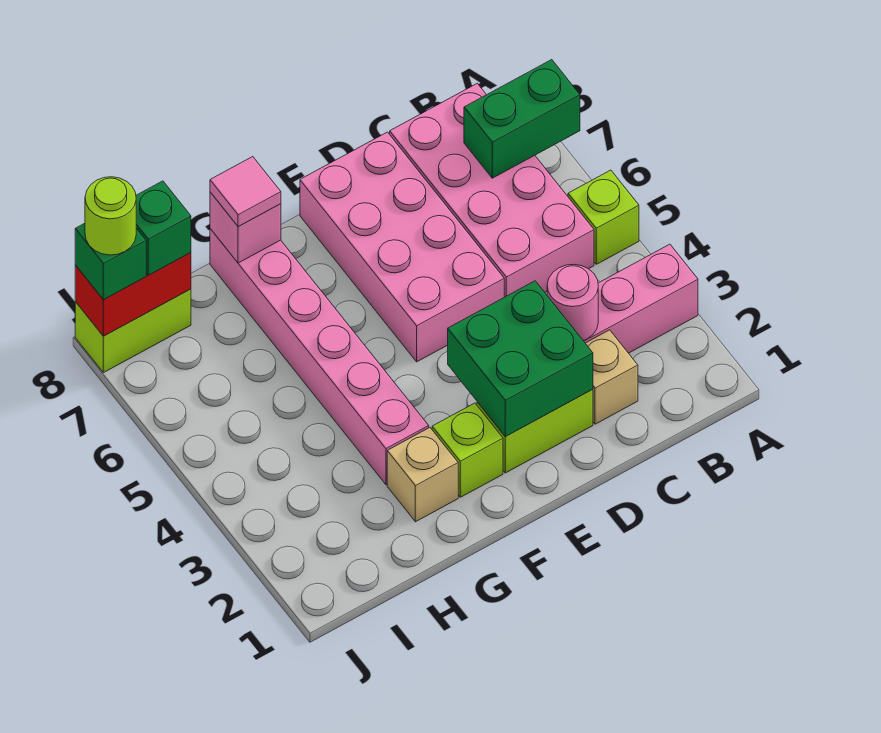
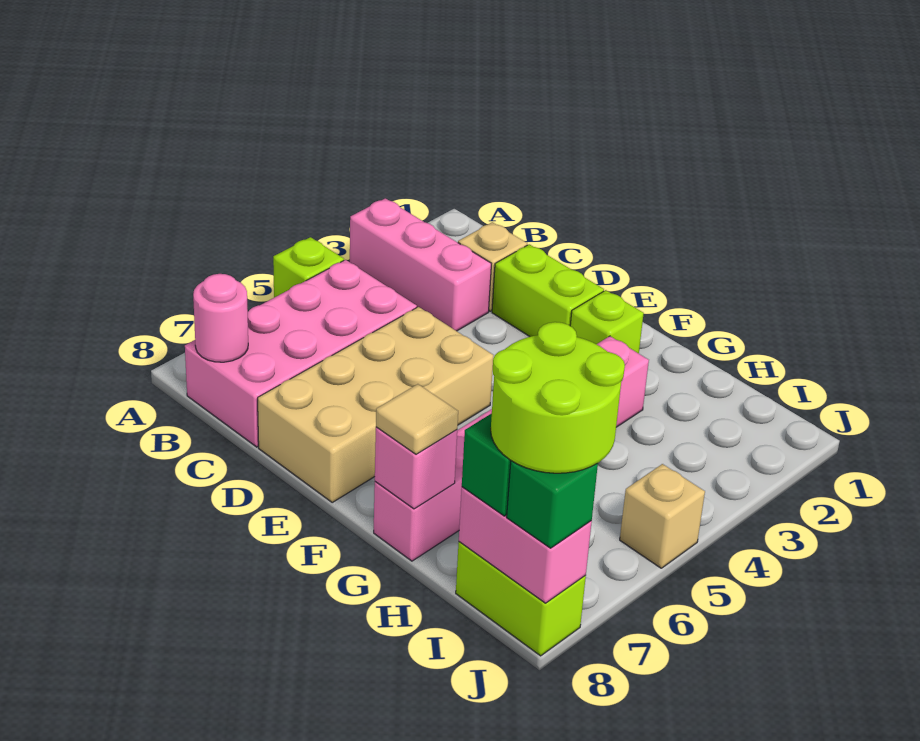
green brick A7:B7 level 2 -> none
pink round brick C3 level 2 -> pink round brick B8 level 2
green brick D2:E3 level 2 -> none
pink brick D5:E8 level 1 -> tan brick D5:E8 level 1
tan brick G2 level 1 -> tan brick J5 level 1
pink tile G8 level 3 -> tan tile G8 level 3
red brick I8:J8 level 2 -> pink brick I8:J8 level 2
lime round brick J8 level 4 -> lime round brick I7:J8 level 4

